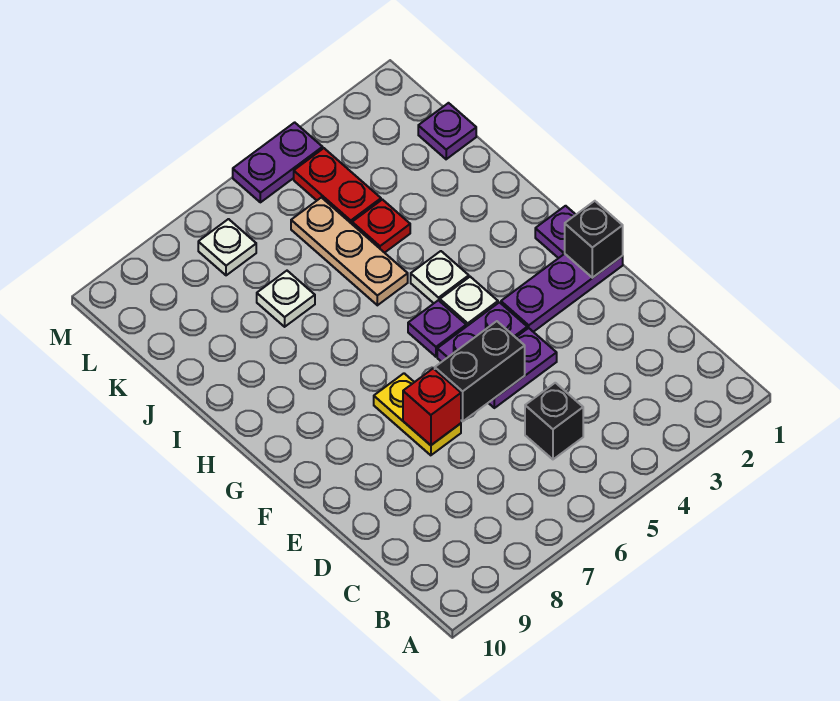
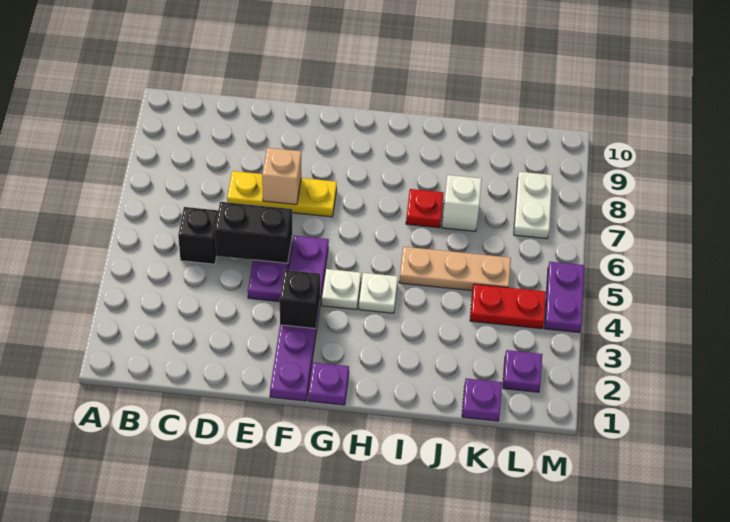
black brick E5:E6 level 2 -> black brick D5:E5 level 2
yellow plate E7:F7 level 1 -> yellow plate D7:F7 level 1
red brick E7 level 2 -> tan brick E7 level 2
black brick F1 level 2 -> black brick F3 level 2
purple plate G5 level 1 -> purple plate L2 level 1
red plate J4 level 1 -> red plate I7 level 1
white plate J7 level 1 -> white brick J7 level 1
white plate L7 level 1 -> white plate L7:L8 level 1

